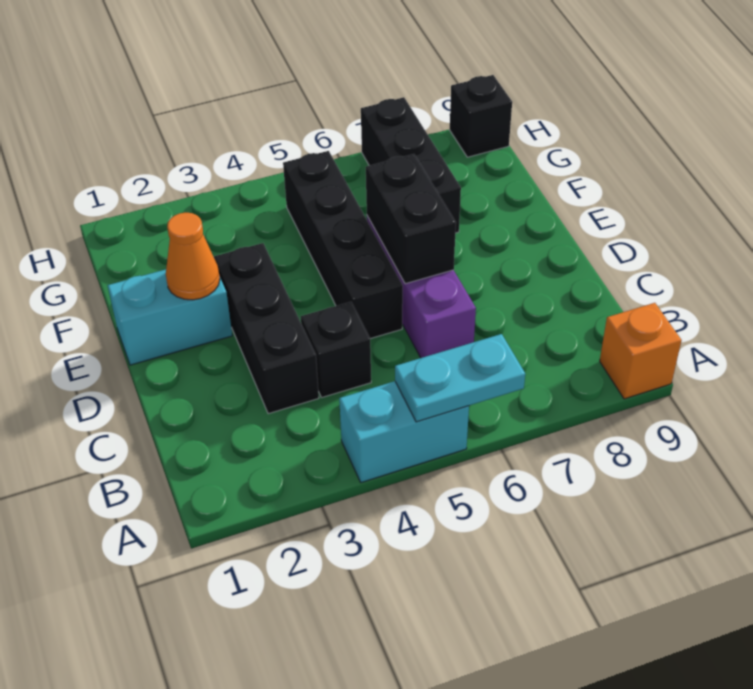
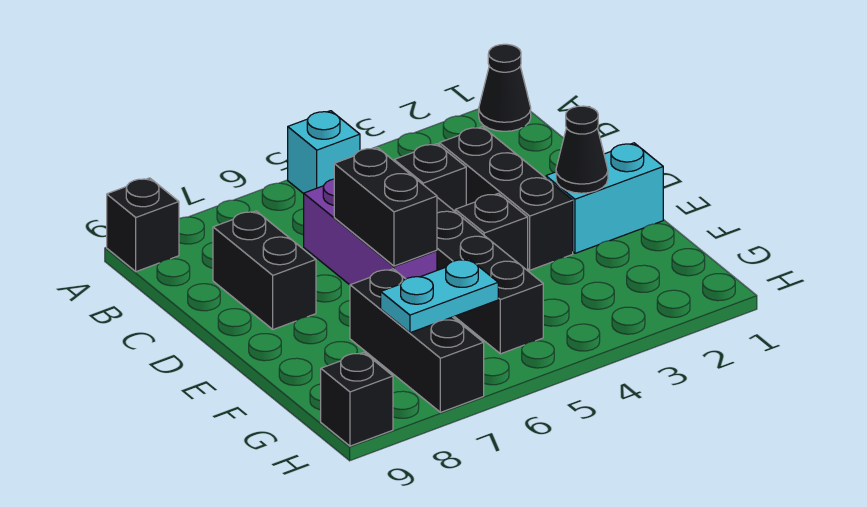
none -> black cone A1 level 1
cyan brick A4:A5 level 1 -> cyan brick A5 level 1
cyan plate A5:A6 level 2 -> cyan plate G6:G7 level 2
orange brick A9 level 1 -> black brick A9 level 1
none -> black brick C8:D8 level 1
orange cone E2 level 2 -> black cone E2 level 2
none -> black brick E4 level 1

